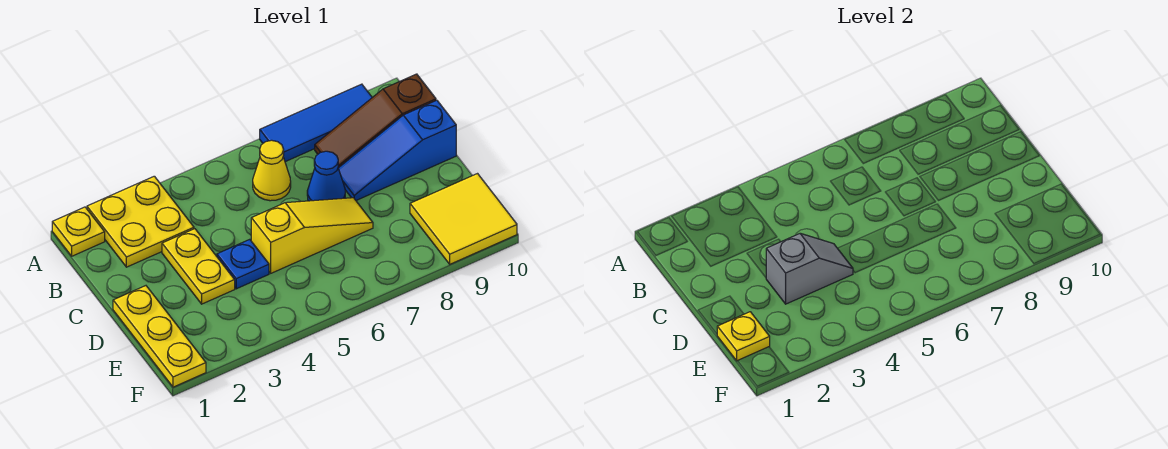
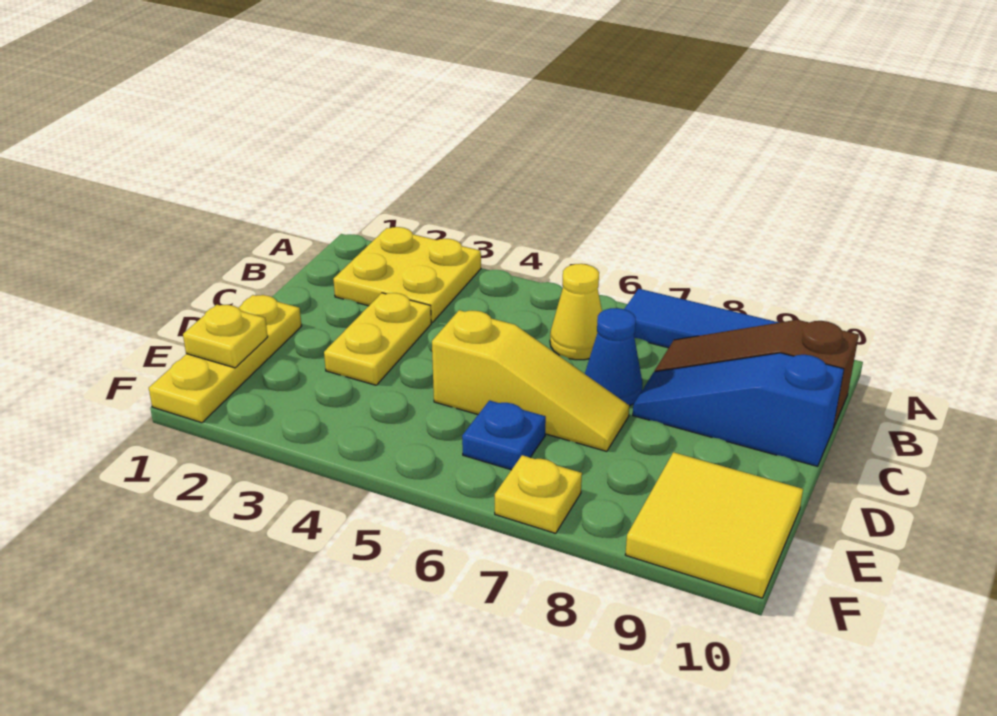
yellow plate A1 level 1 -> yellow plate F7 level 1
grey slope D3:D4 level 2 top 3 -> none
blue plate D4 level 1 -> blue plate E6 level 1

